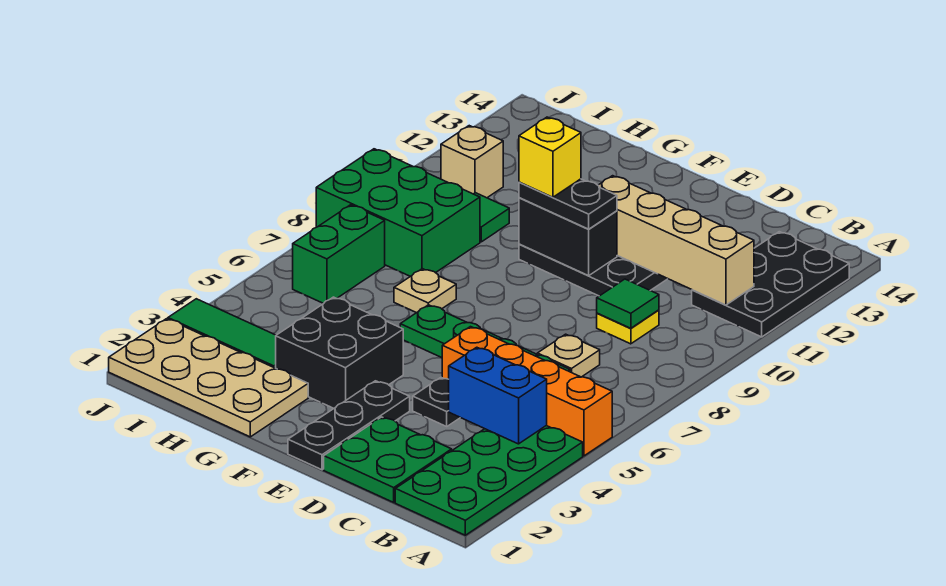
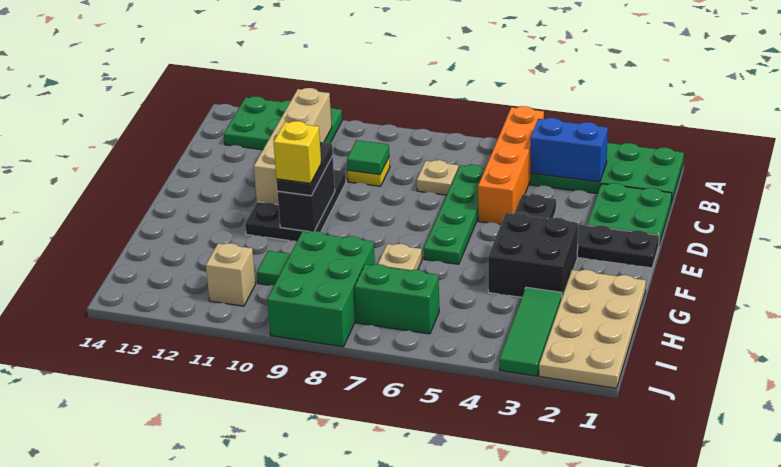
black plate A11:B13 level 1 -> green plate A11:B13 level 1
blue brick B4:C4 level 2 -> blue brick B3:B4 level 2

